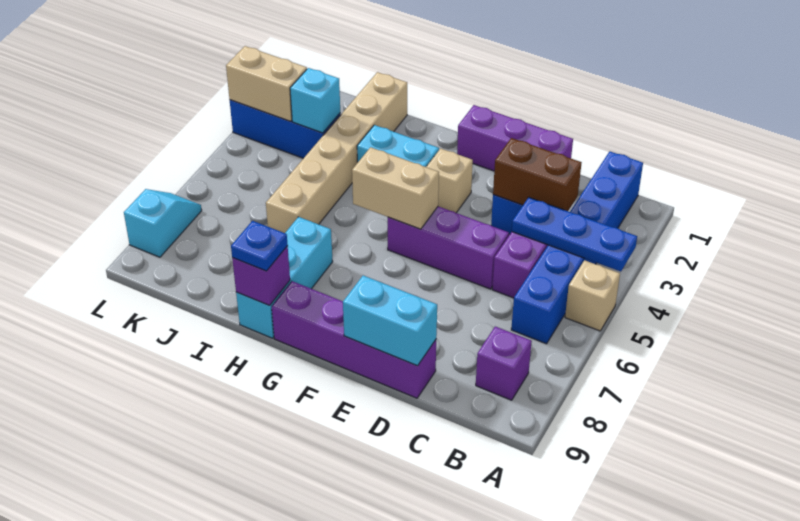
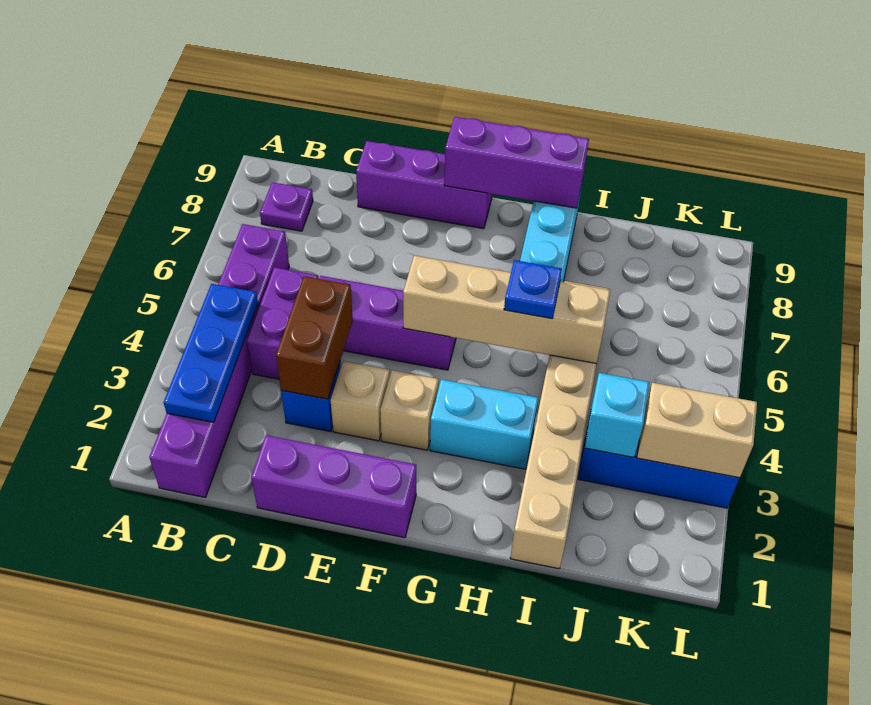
blue plate A4:C4 level 2 -> blue plate B2:B4 level 2
tan brick A5 level 1 -> tan brick E3 level 1
blue brick B1:B6 level 1 -> purple brick B1:B6 level 1
purple brick B8 level 1 -> purple plate B8 level 1
brown brick C3:D3 level 2 -> brown brick D3:D4 level 2
purple brick D9:G9 level 1 -> purple brick D9:F9 level 1
cyan brick D9:E9 level 2 -> none
tan brick F5:G5 level 2 -> tan brick F5:I5 level 2
purple brick H9 level 2 -> purple brick F9:H9 level 2
blue plate H9 level 3 -> blue plate H5 level 3
cyan slope L7:L8 level 1 top 8 -> none

